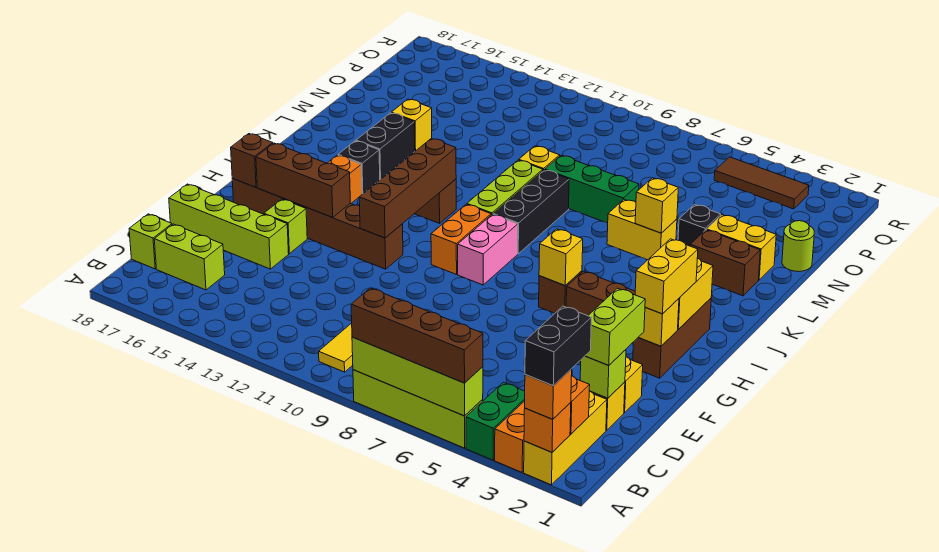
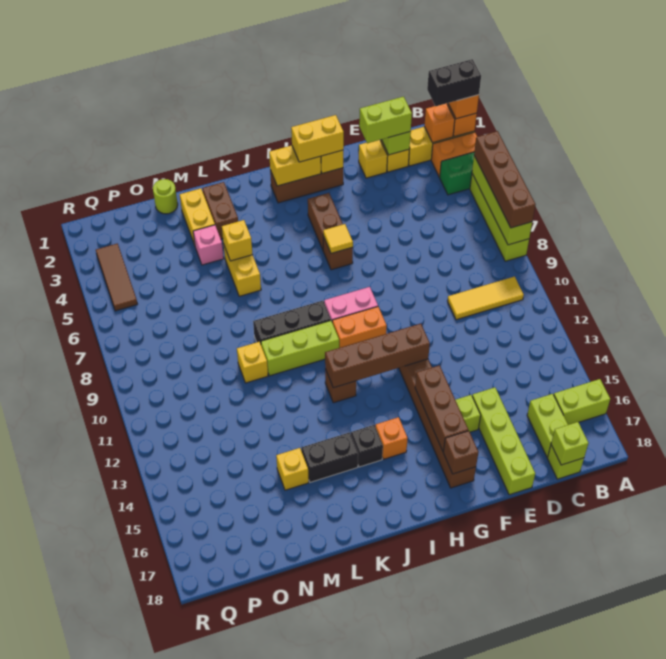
none -> lime brick A16:B16 level 1
none -> lime brick C18 level 2
yellow brick H6 level 2 -> yellow tile H6 level 2
black brick M4 level 1 -> pink brick M4 level 1
green brick M7:M9 level 1 -> none

